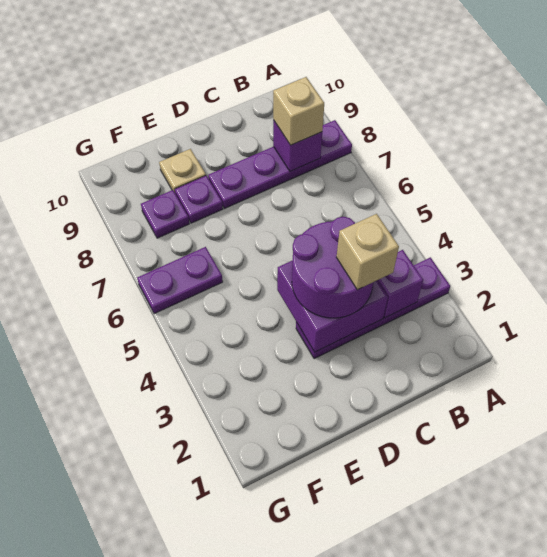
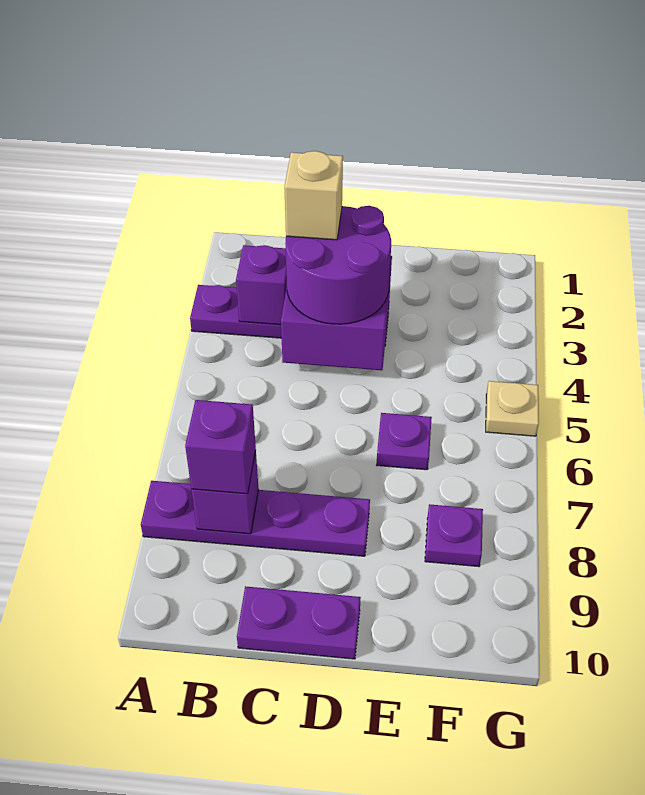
tan brick B8 level 3 -> purple brick B8 level 3
purple plate E8 level 1 -> purple plate E6 level 1
tan plate E9 level 1 -> tan plate G5 level 1
purple plate F6:G6 level 1 -> purple plate C10:D10 level 1

